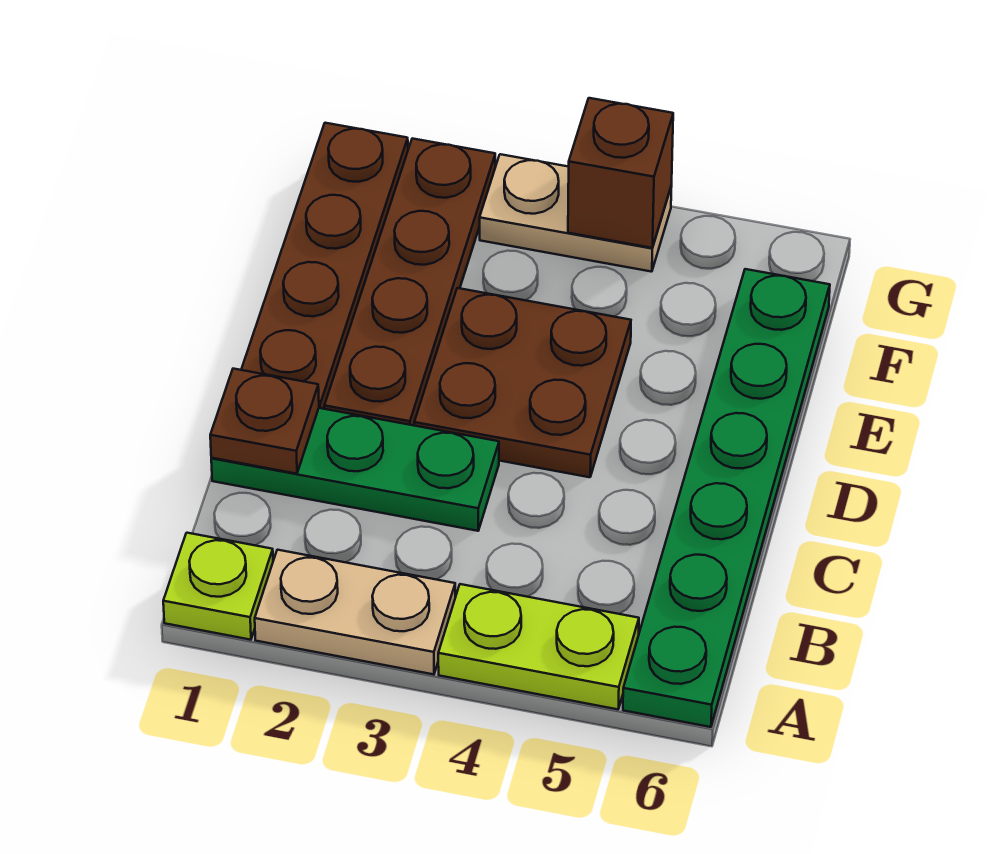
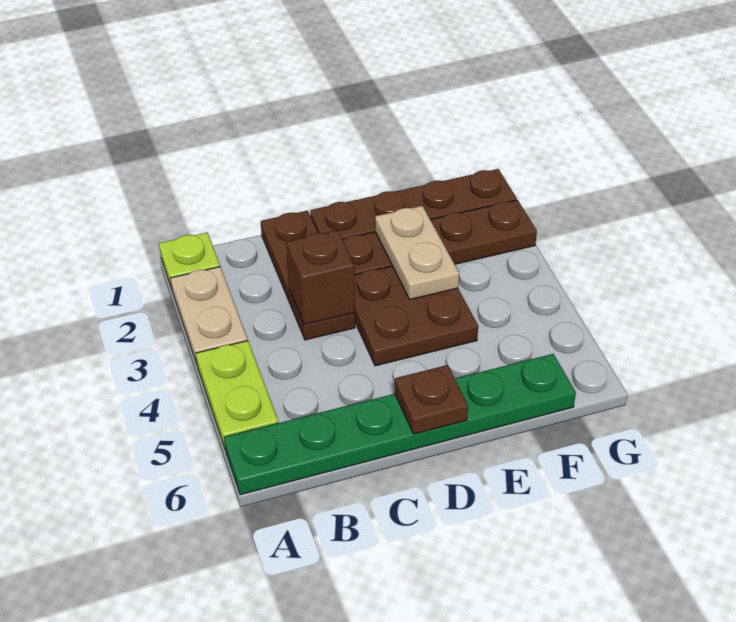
green plate C1:C3 level 1 -> brown plate C1:C3 level 1
brown plate C1 level 2 -> brown plate D6 level 2
tan plate G3:G4 level 1 -> tan plate E2:E3 level 2
brown brick G4 level 2 -> brown brick C3 level 2

